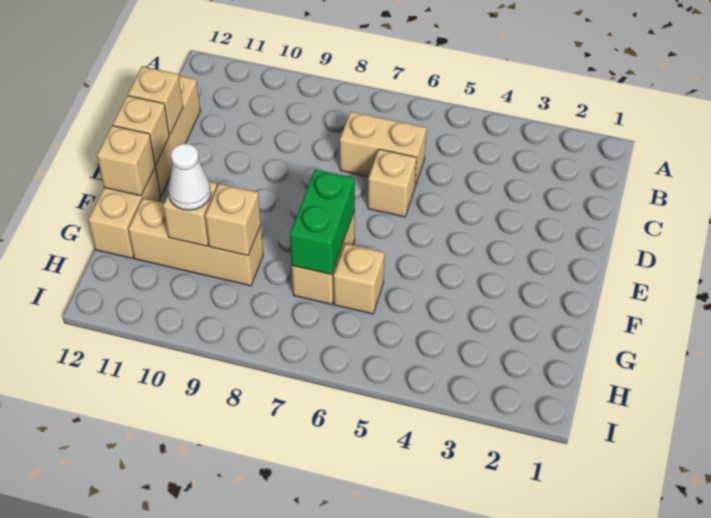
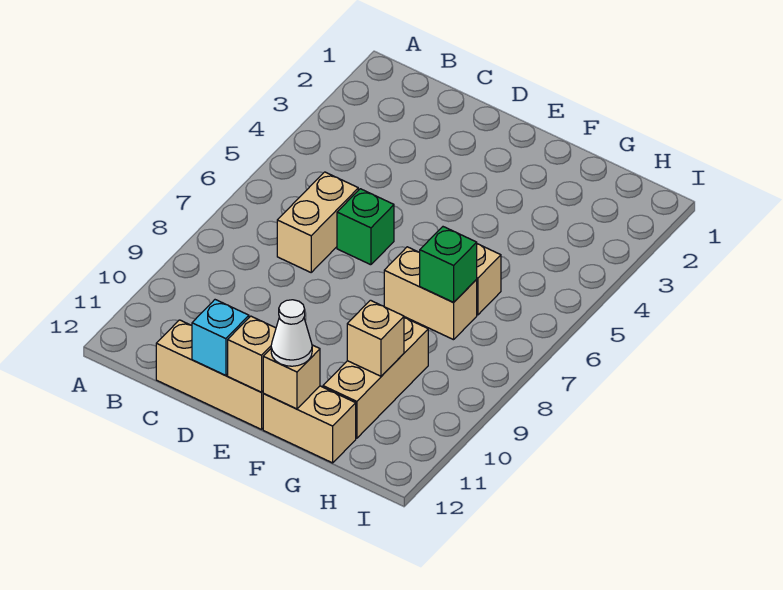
tan brick D6 level 1 -> green brick D6 level 1
tan brick D12 level 2 -> cyan brick D12 level 2
green brick F7:G7 level 2 -> green brick G7 level 2
tan brick G9 level 2 -> none
white cone G10 level 3 -> white cone F12 level 3

